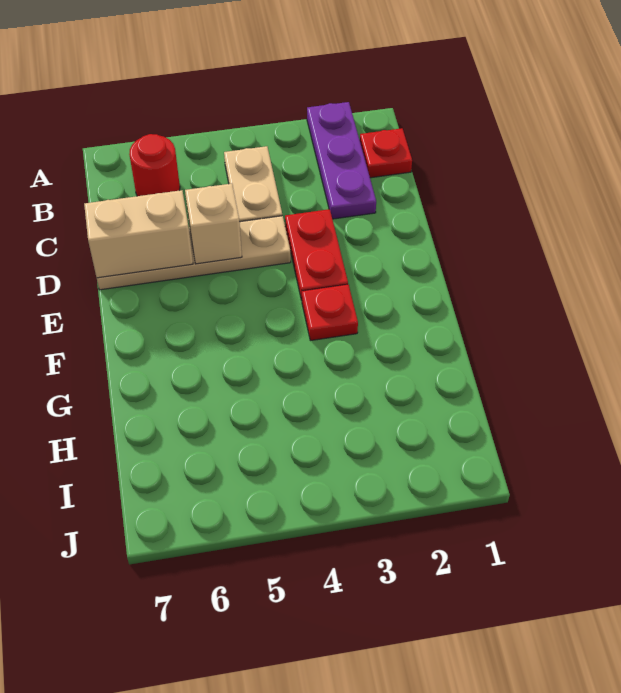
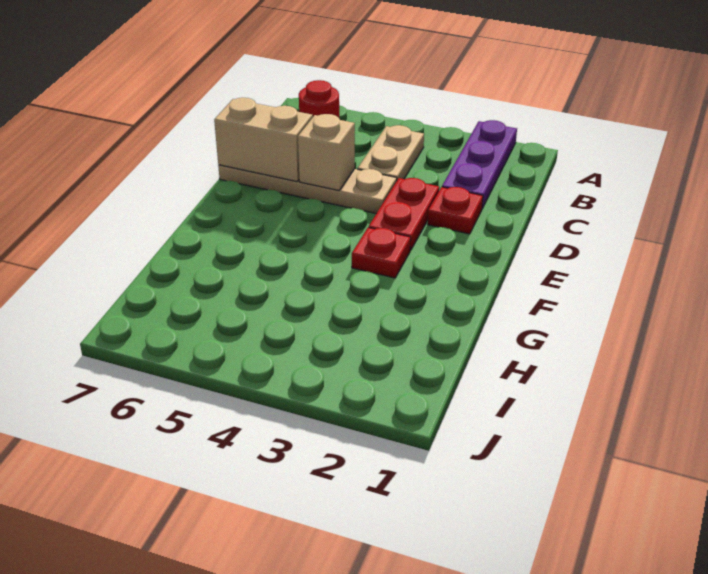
red plate B1 level 1 -> red plate D2 level 1

